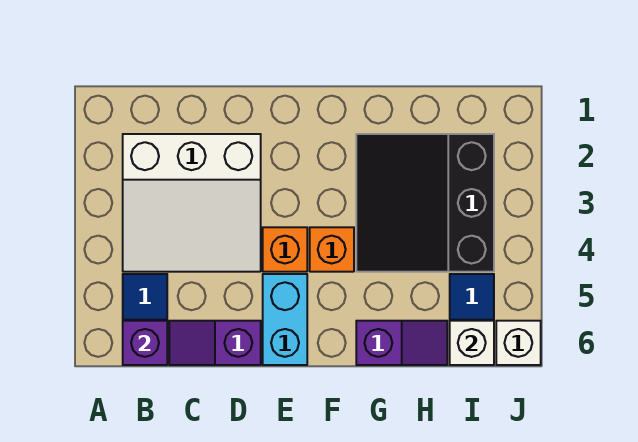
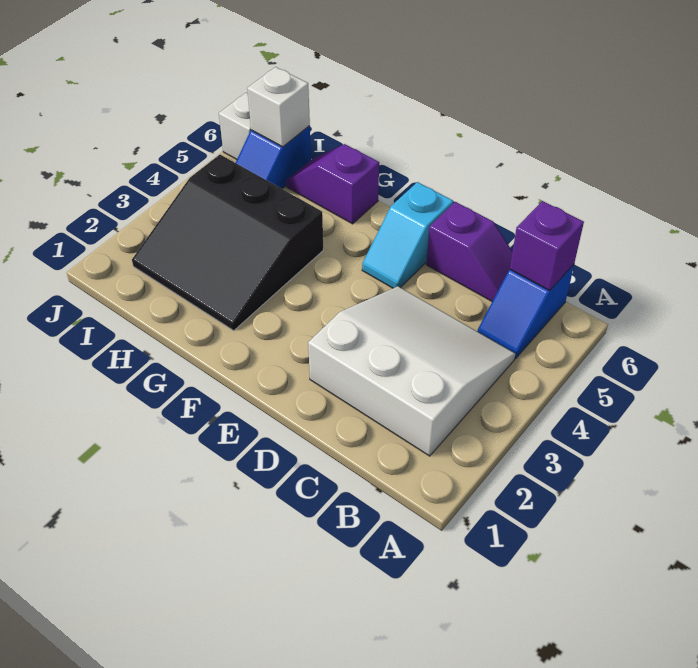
orange brick E4 level 1 -> none
cyan brick E5:E6 level 1 -> cyan slope E5:E6 level 1 top 6
orange brick F4 level 1 -> none
black slope G2:I4 level 1 top I -> black slope G2:I4 level 1 top 4

